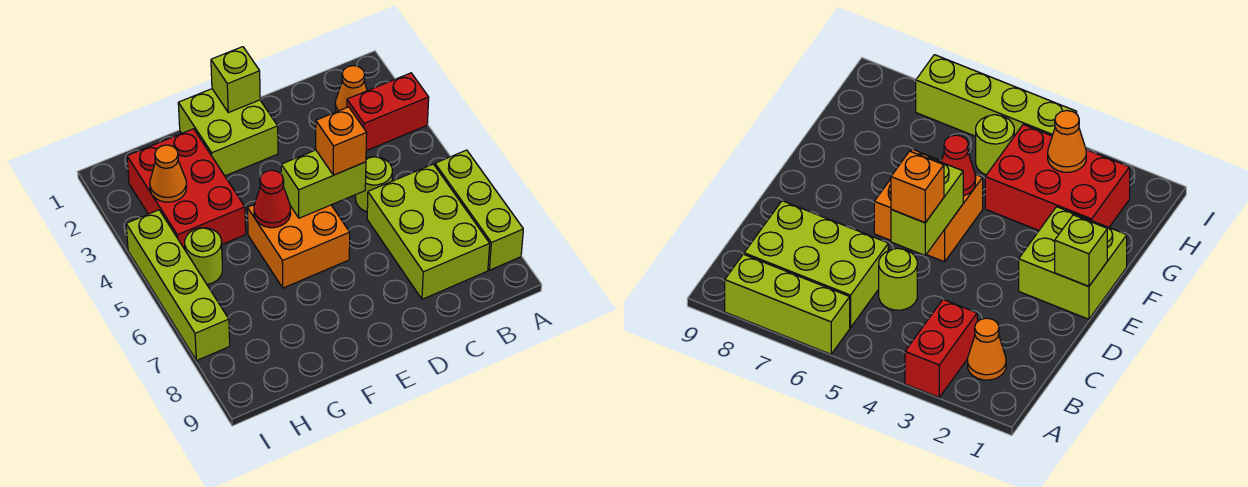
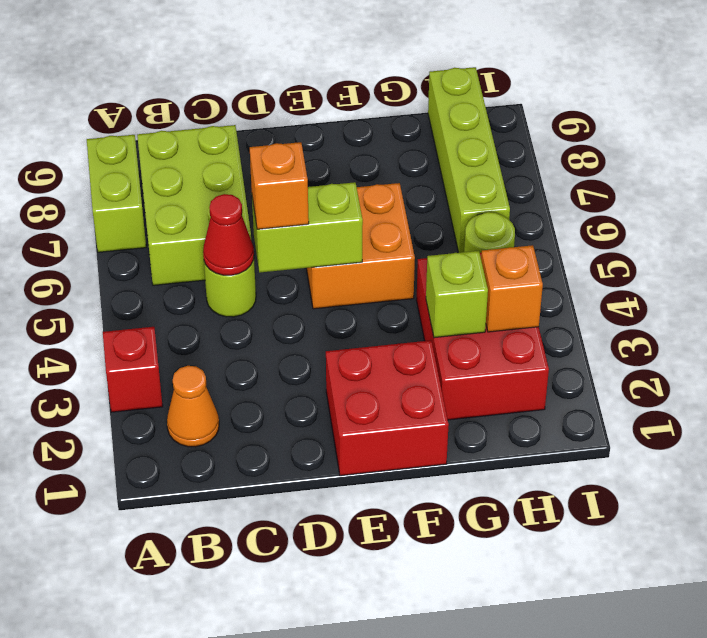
red brick A3:B3 level 1 -> red brick A3 level 1
lime brick A6:A8 level 1 -> lime brick A7:A8 level 1
lime brick E1:F2 level 1 -> red brick E1:F2 level 1
lime brick E1 level 2 -> lime brick G3 level 2
red cone F5 level 2 -> red cone C5 level 2
orange cone H3 level 2 -> orange brick H3 level 2
lime brick I4:I7 level 1 -> lime brick H6:H9 level 1

